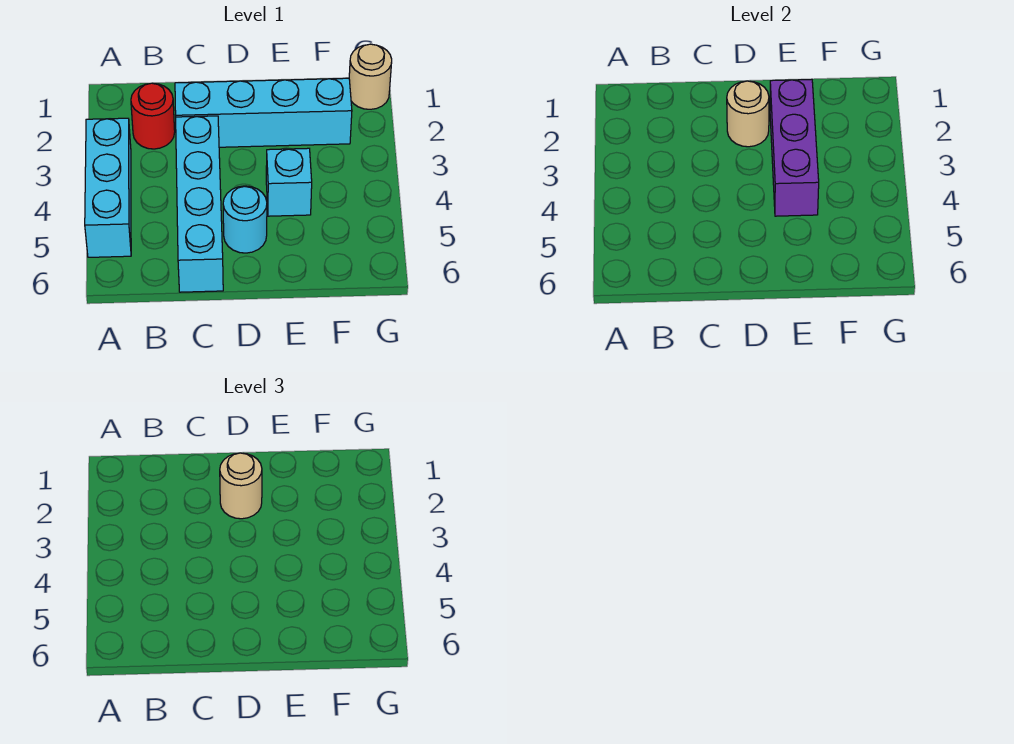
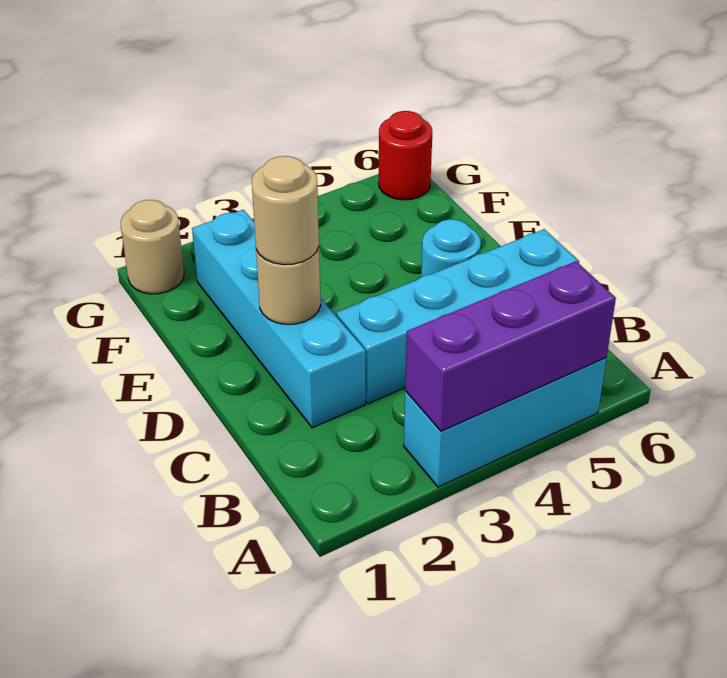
red round brick B2 level 1 -> red round brick G6 level 1
purple brick E2:E4 level 2 -> purple brick A3:A5 level 2
cyan brick E4 level 1 -> none

